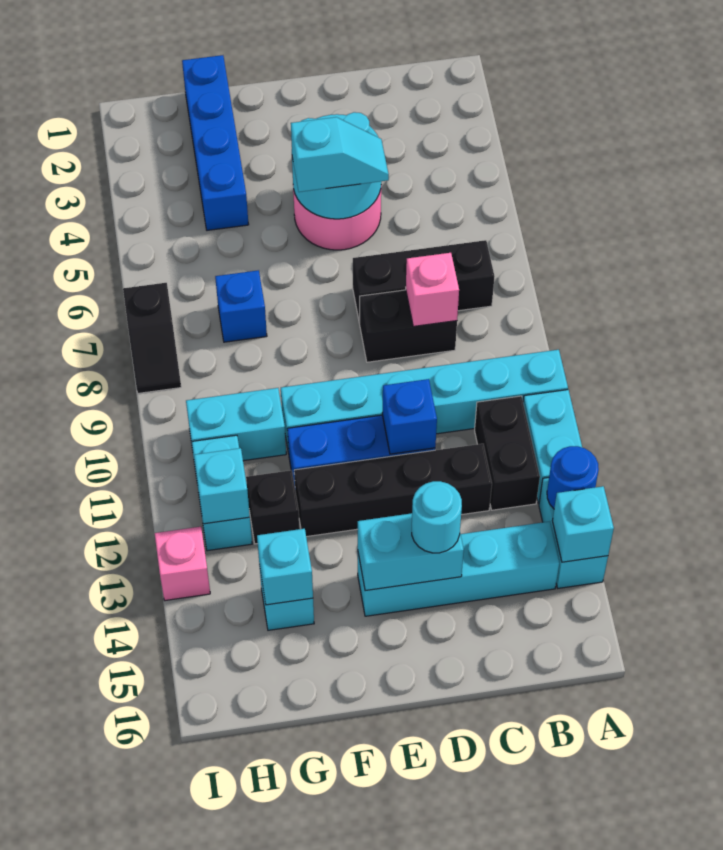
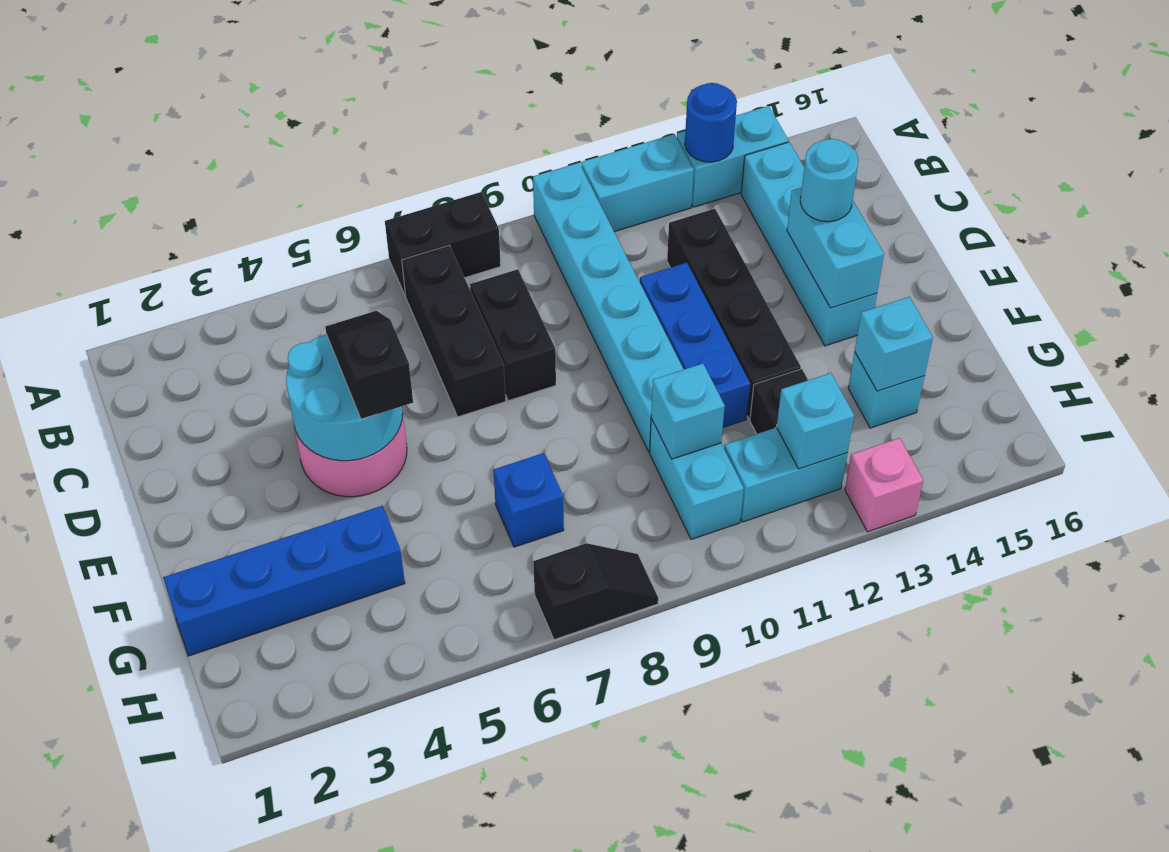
cyan brick A14 level 2 -> cyan brick G10 level 2
black brick B11:B12 level 1 -> black brick A7:A8 level 1
pink brick C8 level 2 -> none
cyan slope D5:E5 level 3 top E -> black slope D5:E5 level 3 top E
blue brick D11 level 2 -> none

